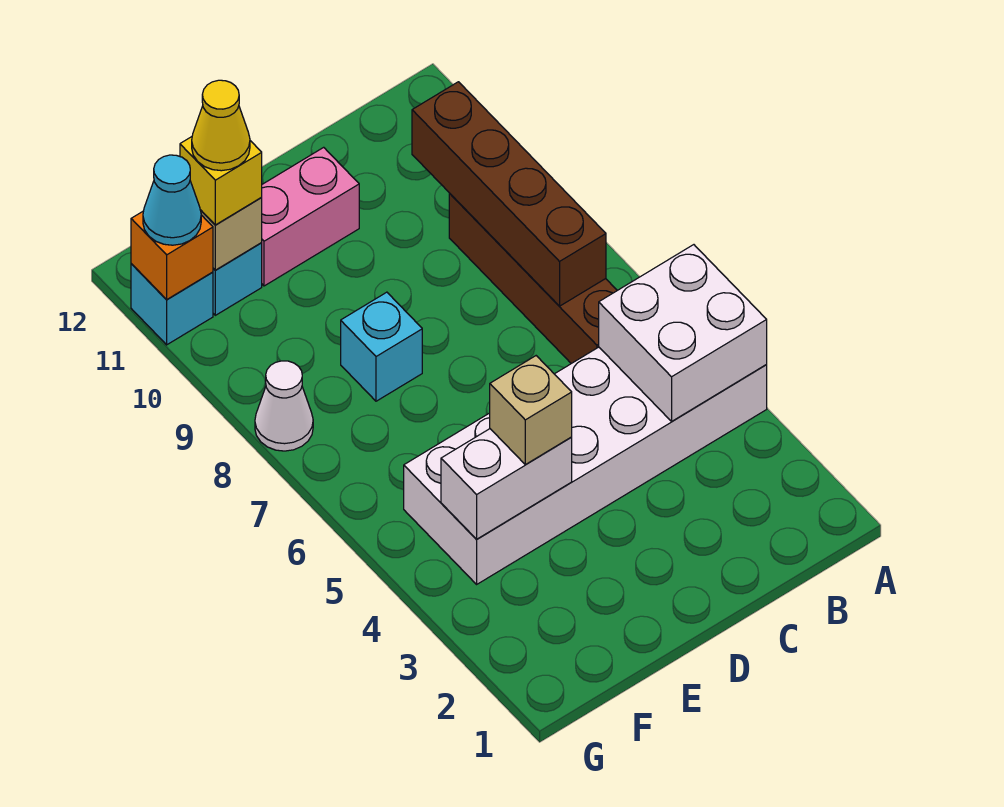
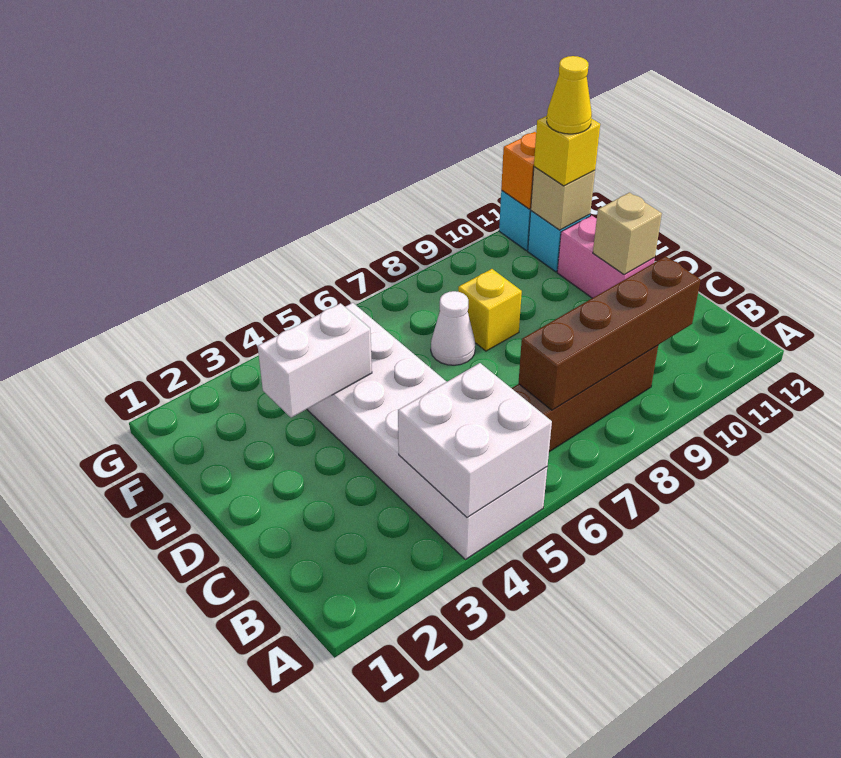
white brick E4:F4 level 2 -> white brick E3:E4 level 2
tan brick E4 level 3 -> tan brick D11 level 2
cyan brick E8 level 1 -> yellow brick E8 level 1
white cone G8 level 1 -> white cone E7 level 1
cyan cone G11 level 3 -> none

